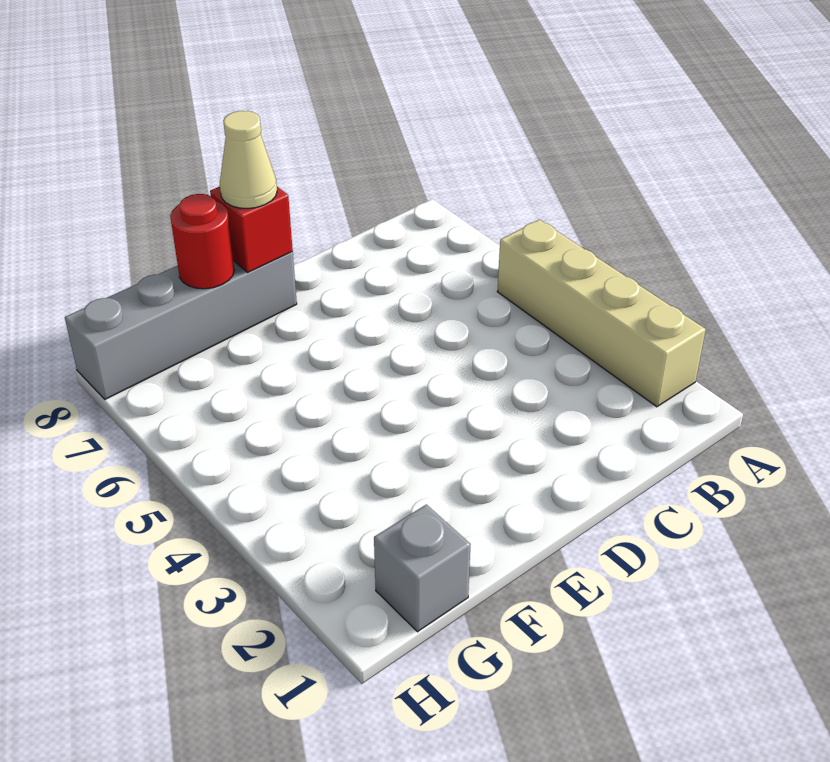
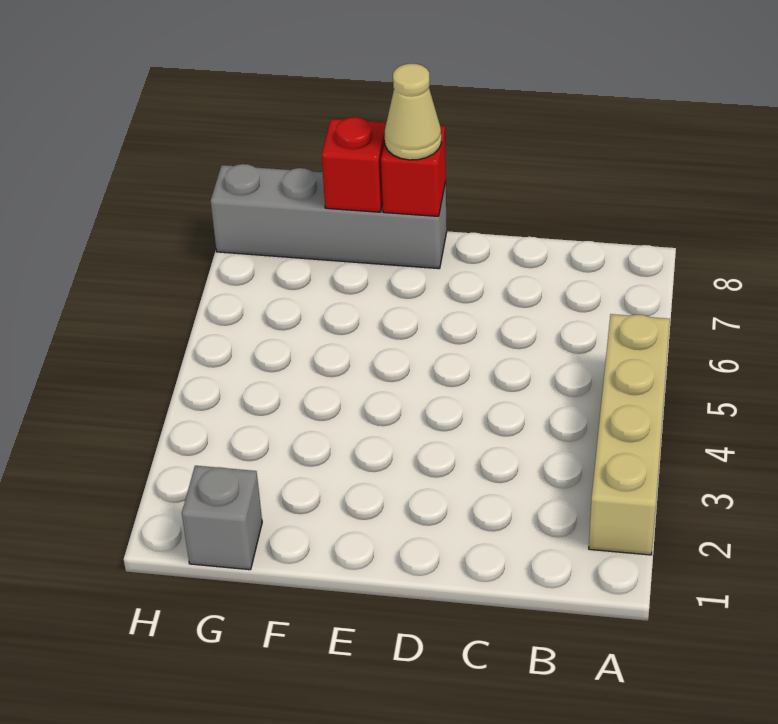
red round brick F8 level 2 -> red brick F8 level 2

